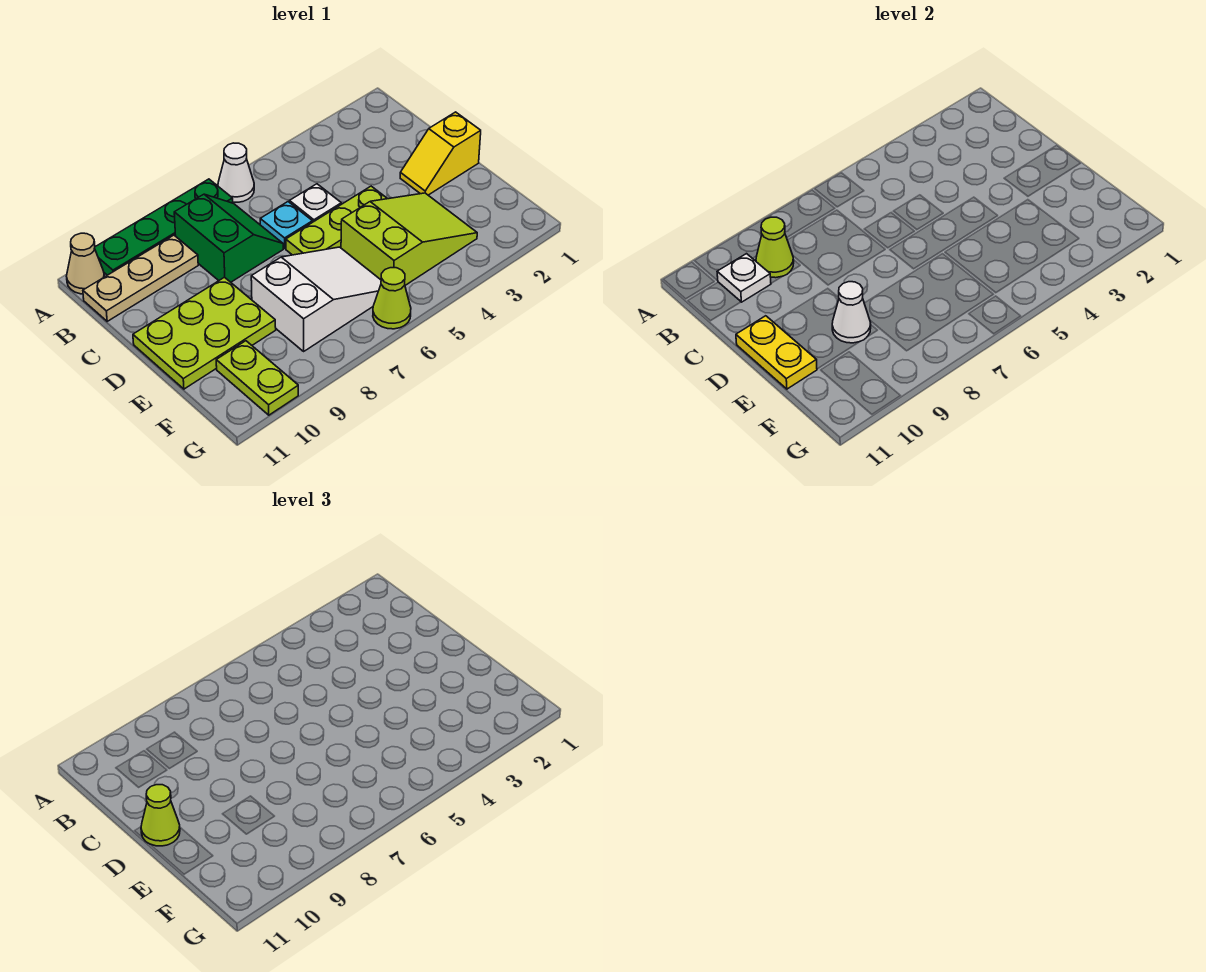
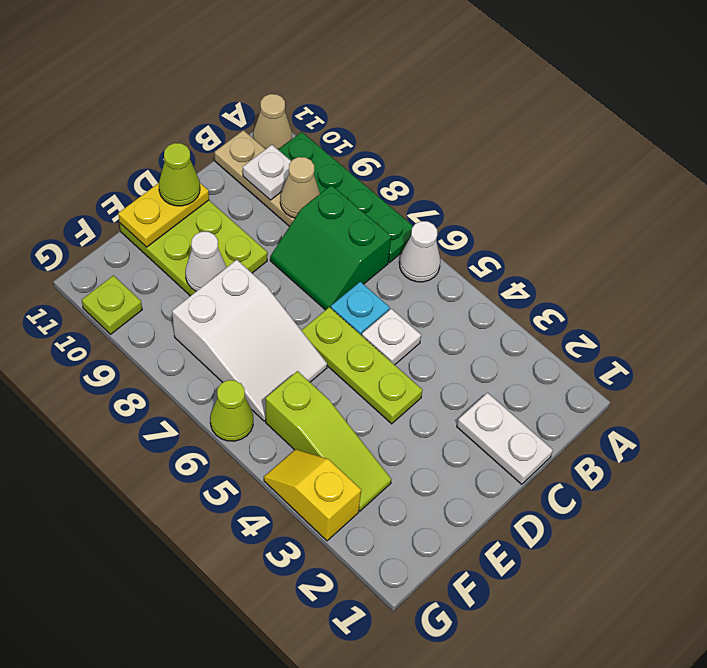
green slope B7:C8 level 1 top 8 -> green slope B7:C8 level 1 top B
lime cone B9 level 2 -> tan cone B9 level 2
none -> white plate C1:C2 level 1
yellow slope D1:D2 level 1 top 1 -> yellow slope G3:G4 level 1 top 3
lime slope E3:F5 level 1 top 5 -> lime slope F3:F5 level 1 top 5
lime plate F10:G10 level 1 -> lime plate G10 level 1

